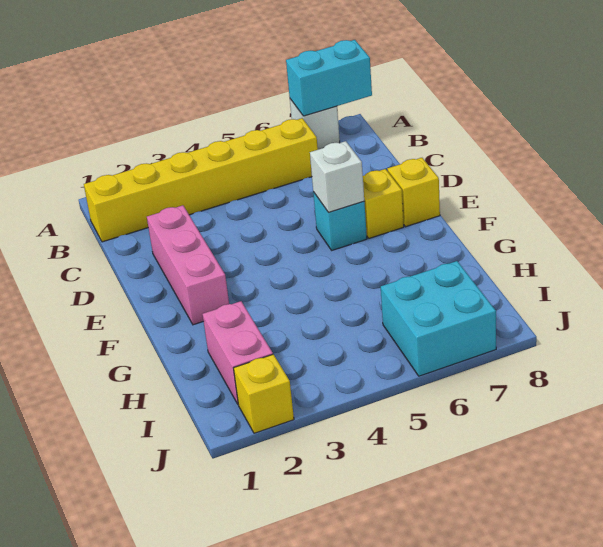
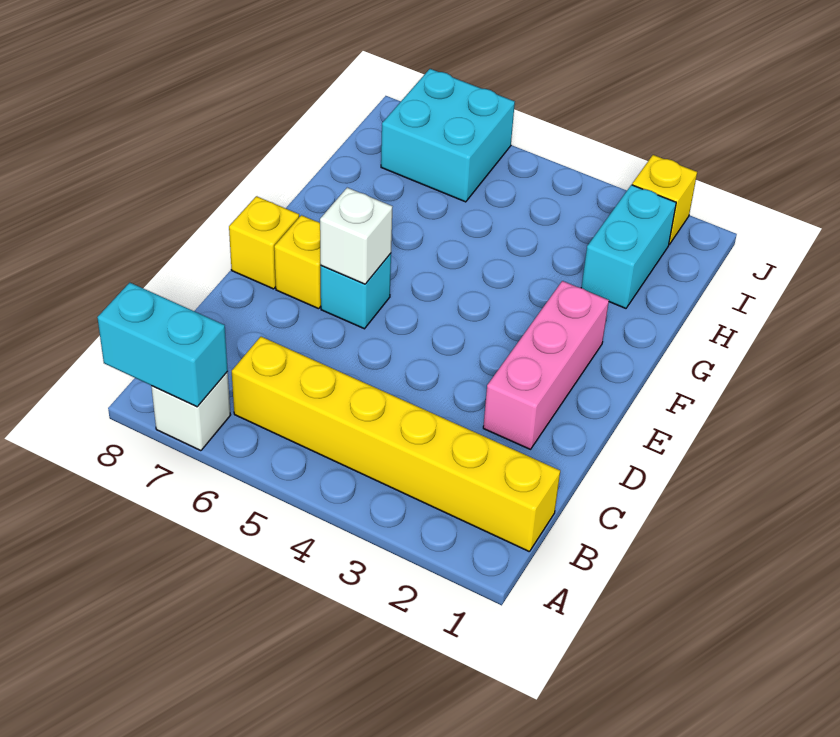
pink brick H2:I2 level 1 -> cyan brick H2:I2 level 1

